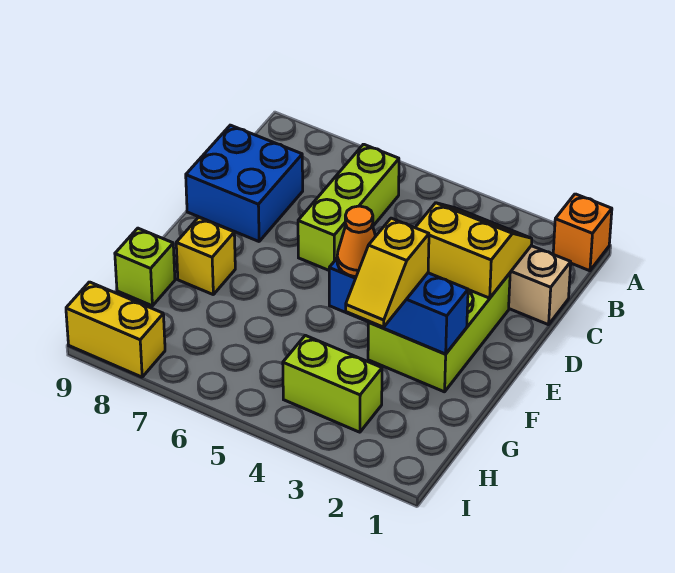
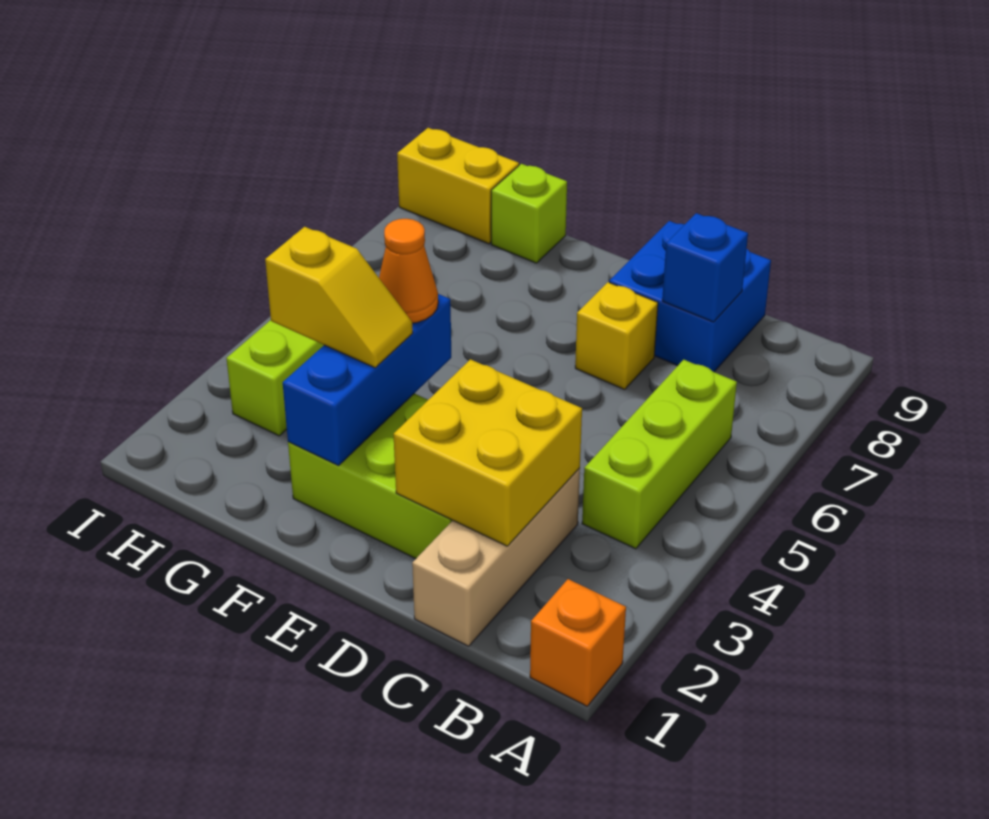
lime brick B6:D6 level 1 -> lime brick B4:B6 level 1
yellow slope C2:D3 level 2 top D -> yellow brick C2:D3 level 2
none -> blue brick C8 level 2
yellow slope F3:G3 level 3 top F -> yellow slope F3:G3 level 3 top G
yellow brick F8 level 1 -> yellow brick D7 level 1
yellow brick I8:I9 level 1 -> yellow brick H9:I9 level 1

